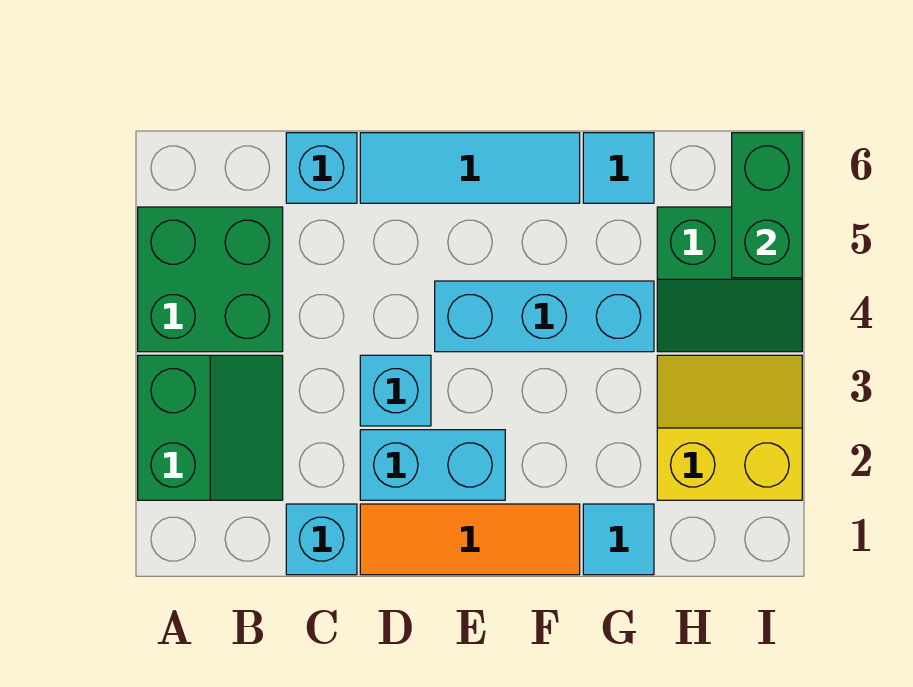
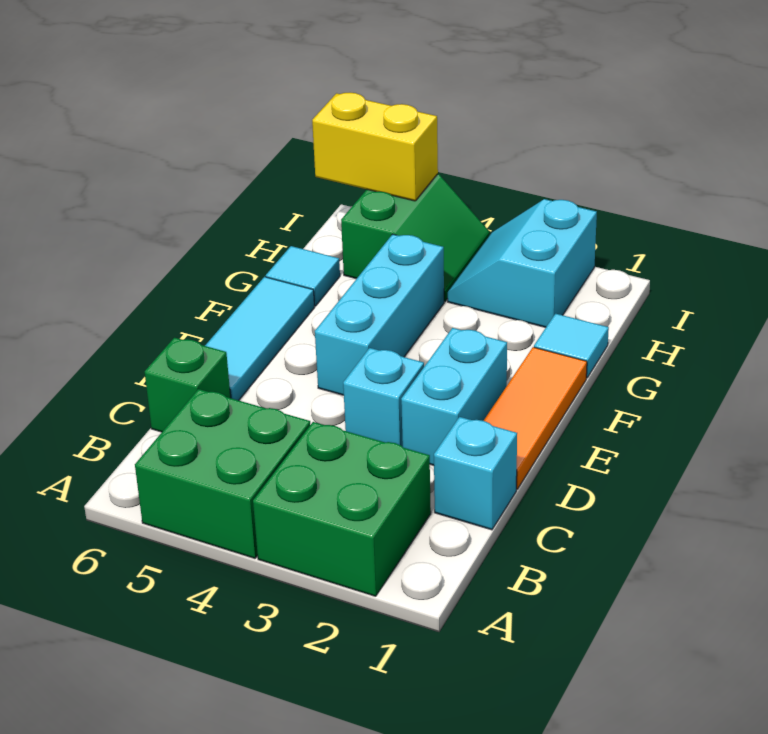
green slope A2:B3 level 1 top A -> green brick A2:B3 level 1
cyan brick C6 level 1 -> green brick C6 level 1
yellow slope H2:I3 level 1 top 2 -> cyan slope H2:I3 level 1 top 2
green brick I5:I6 level 2 -> yellow brick I5:I6 level 2

